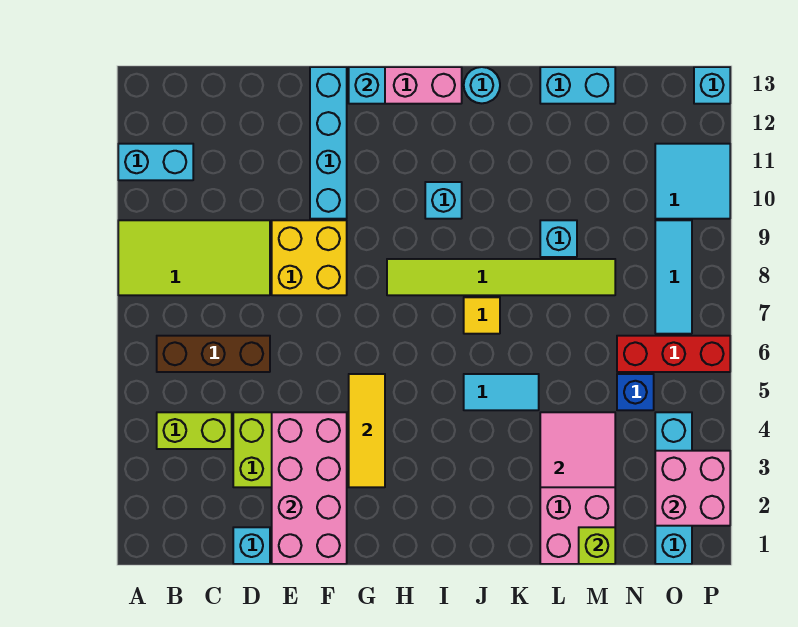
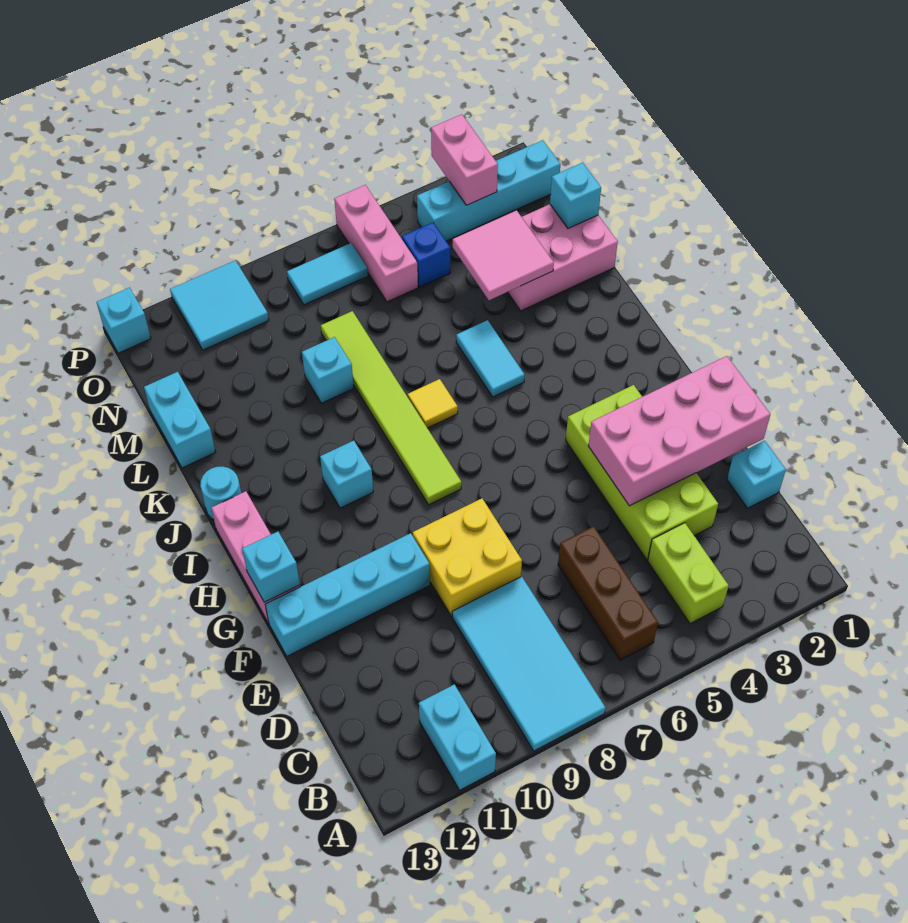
lime tile A8:D9 level 1 -> cyan tile A8:D9 level 1
yellow tile G3:G5 level 2 -> none
lime brick M1 level 2 -> cyan brick M1 level 2
red brick N6:P6 level 1 -> pink brick N6:P6 level 1
pink brick O2:P3 level 2 -> pink brick O3:P3 level 2
cyan tile O7:O9 level 1 -> cyan tile O7:O8 level 1

